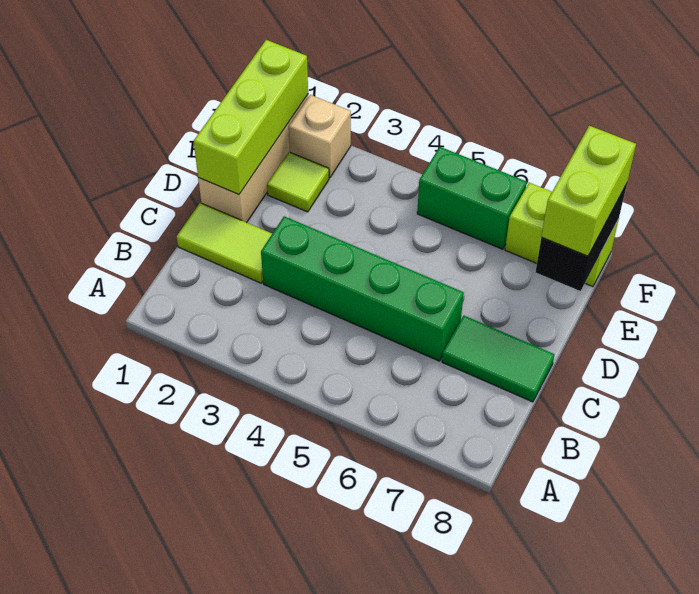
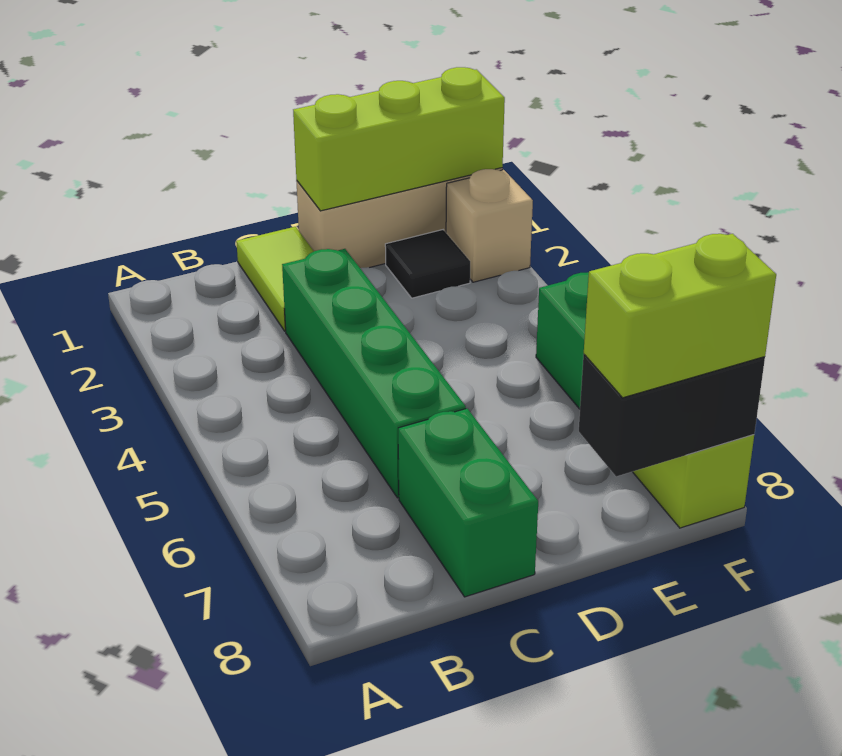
green tile C7:C8 level 1 -> green brick C7:C8 level 1
lime tile E2 level 1 -> black tile E2 level 1

